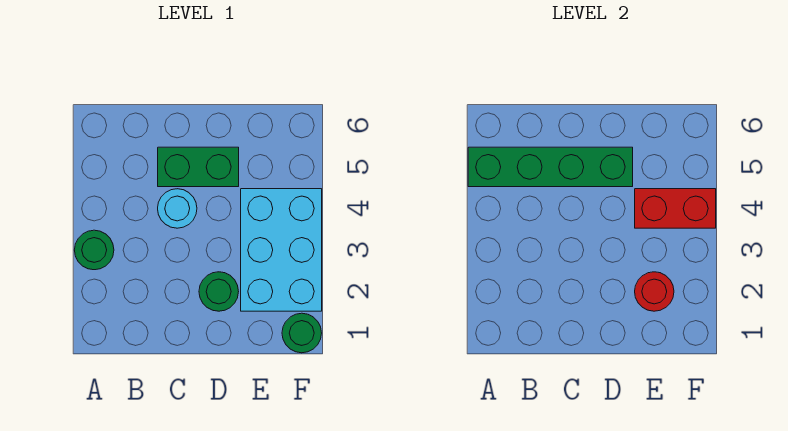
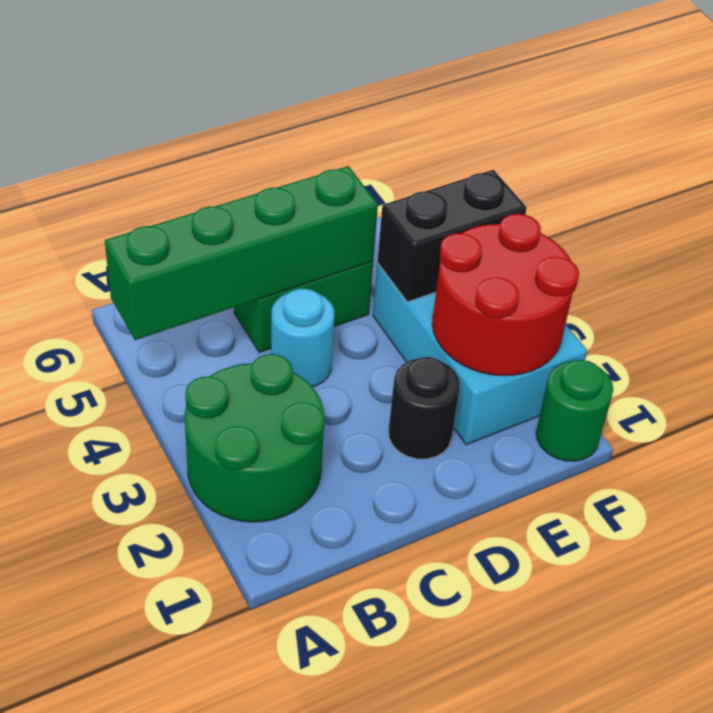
green round brick A3 level 1 -> green round brick A2:B3 level 1
green round brick D2 level 1 -> black round brick D2 level 1
red round brick E2 level 2 -> red round brick E2:F3 level 2
red brick E4:F4 level 2 -> black brick E4:F4 level 2

